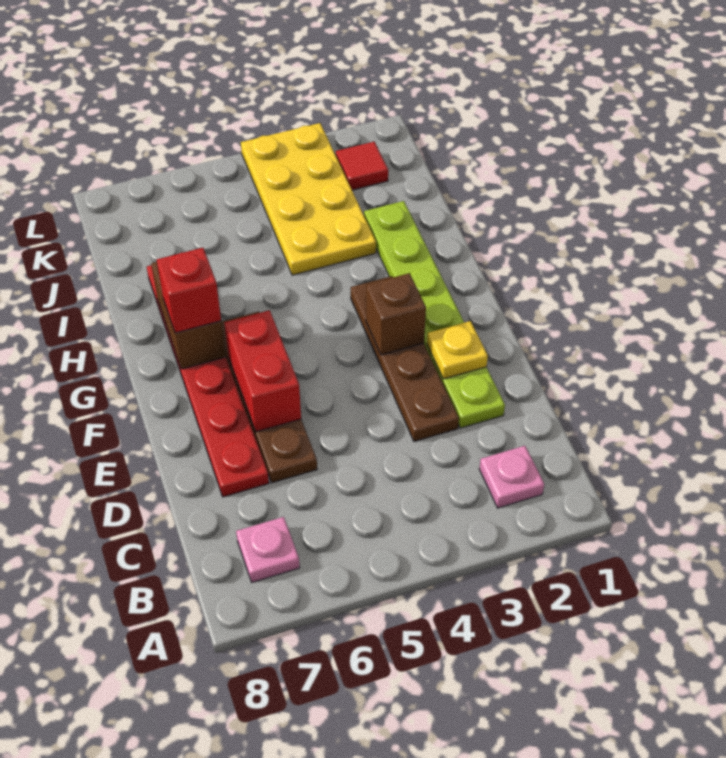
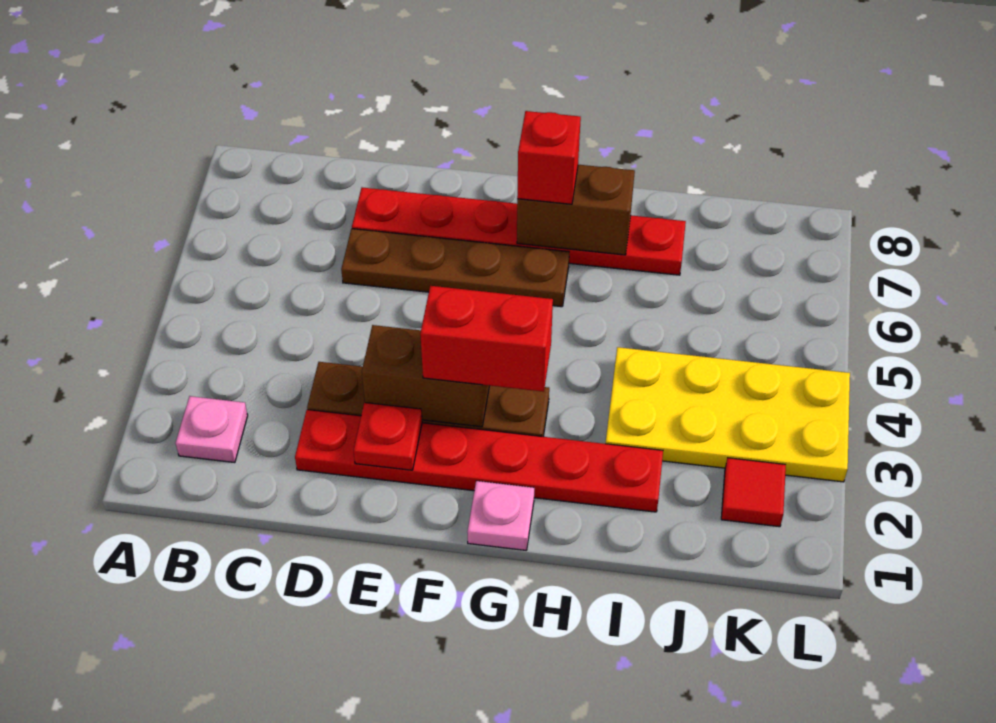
pink plate B7 level 1 -> pink plate G1 level 1
lime plate D2:I2 level 1 -> red plate D2:I2 level 1
yellow plate E2 level 2 -> red plate E2 level 2
red brick E6:F6 level 2 -> red brick F3:G3 level 3
brown brick F3 level 2 -> brown brick E3:F3 level 2

